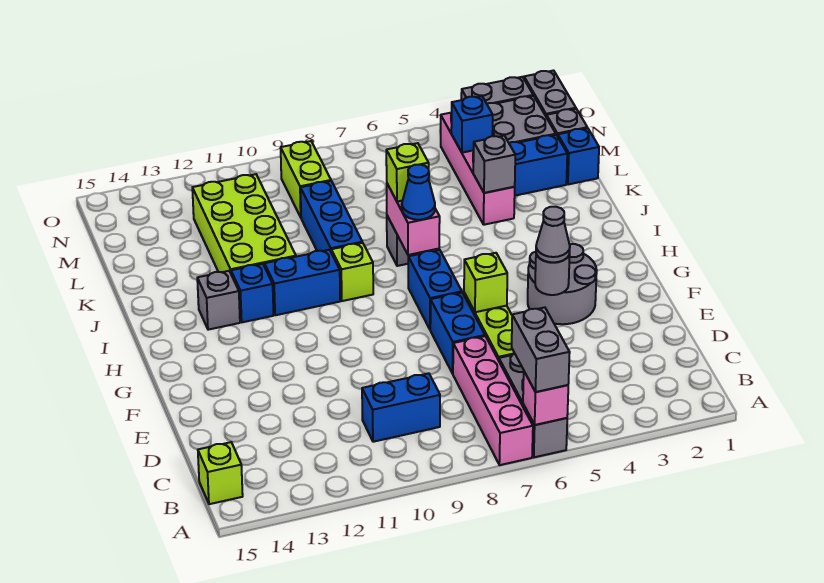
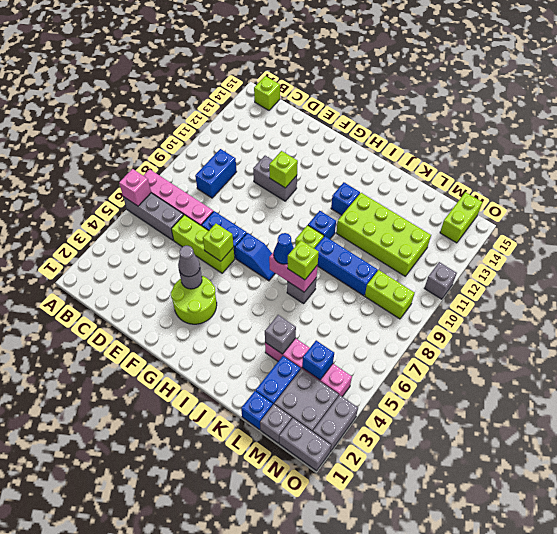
grey brick A6:B6 level 3 -> grey brick E11:F11 level 1
grey round brick F3:G4 level 1 -> lime round brick F3:G4 level 1
none -> lime brick F11 level 2
blue brick G7:H7 level 1 -> blue slope G7:H7 level 1 top G
blue brick I10:I11 level 1 -> blue brick I10 level 1
grey brick I13 level 1 -> grey brick O11 level 1
none -> lime brick N14:N15 level 1

